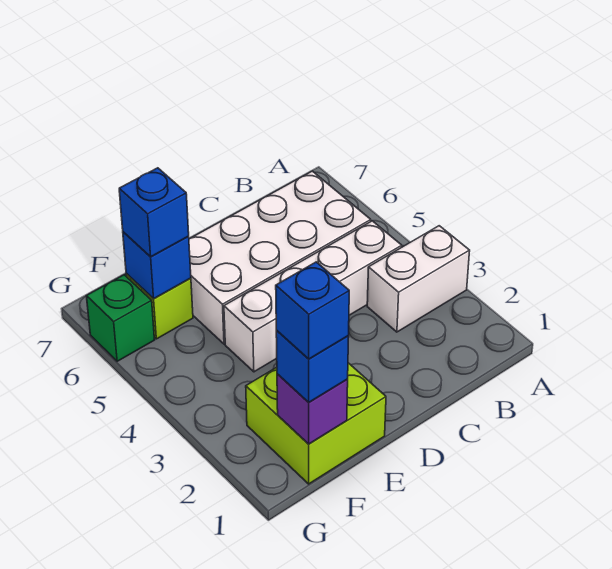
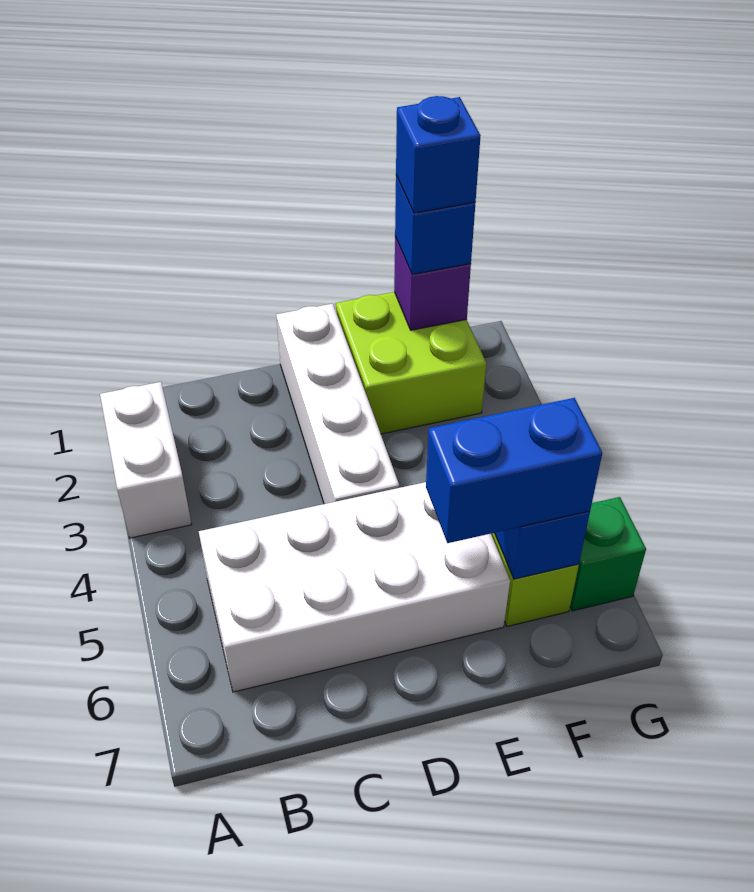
white brick A3:B3 level 1 -> white brick A2:A3 level 1
white brick B4:E4 level 1 -> white brick D1:D4 level 1
blue brick F6 level 3 -> blue brick E6:F6 level 3

